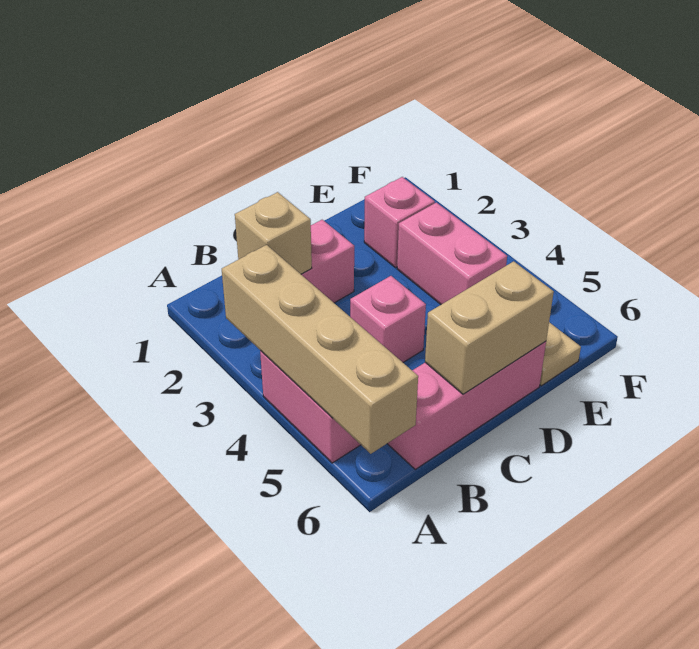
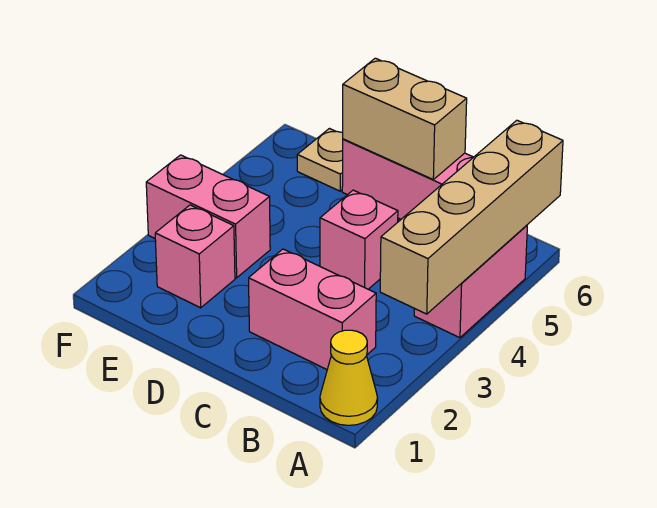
none -> yellow cone A1 level 1
tan brick B2 level 2 -> none
pink brick E3:E4 level 1 -> pink brick E3:F3 level 1

